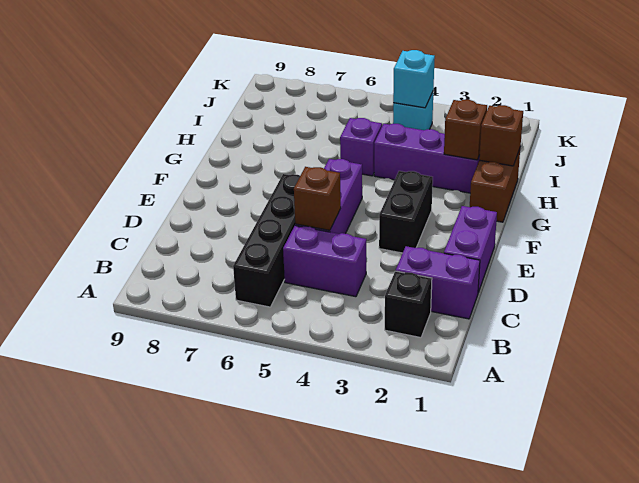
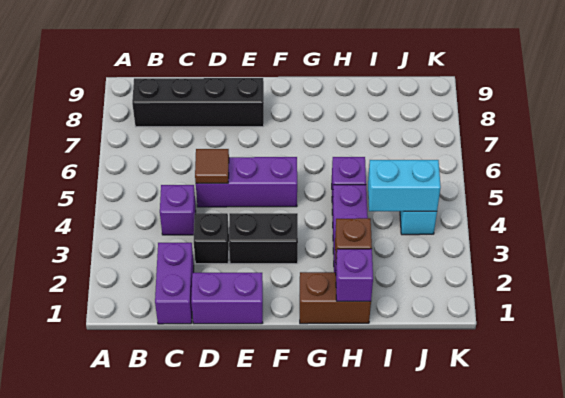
black brick B2 level 1 -> black brick D3 level 1
black brick B6:E6 level 1 -> black brick B8:E8 level 1
purple brick C4:C5 level 1 -> purple brick C4 level 1
brown brick D5 level 2 -> brown tile D5 level 2
brown brick H1 level 2 -> purple brick H1 level 2
cyan brick J4 level 2 -> cyan brick I4:J4 level 2

